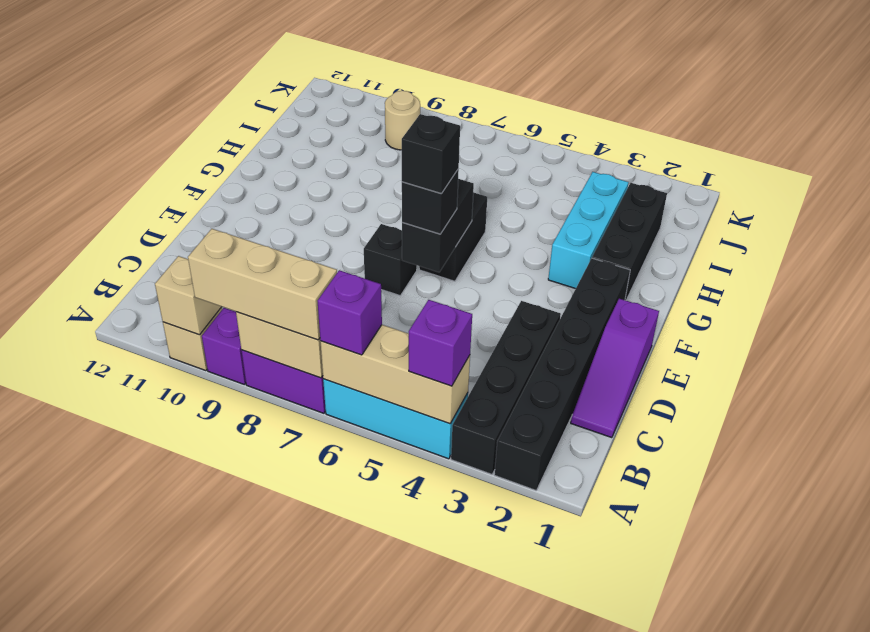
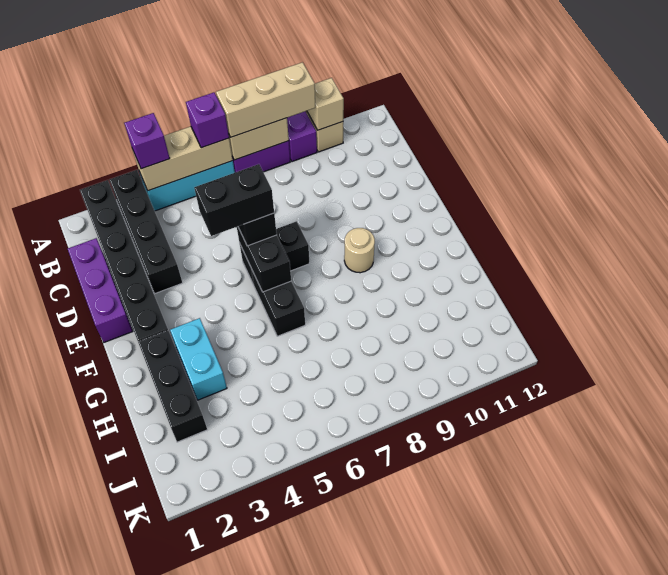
purple slope C1:E1 level 1 top E -> purple brick C1:E1 level 1
black brick E6 level 4 -> black brick E5:E6 level 4
black brick E7 level 1 -> black brick E6:E7 level 1
cyan brick G3:I3 level 1 -> cyan brick G3:H3 level 1
tan round brick J9 level 1 -> tan round brick F9 level 1

